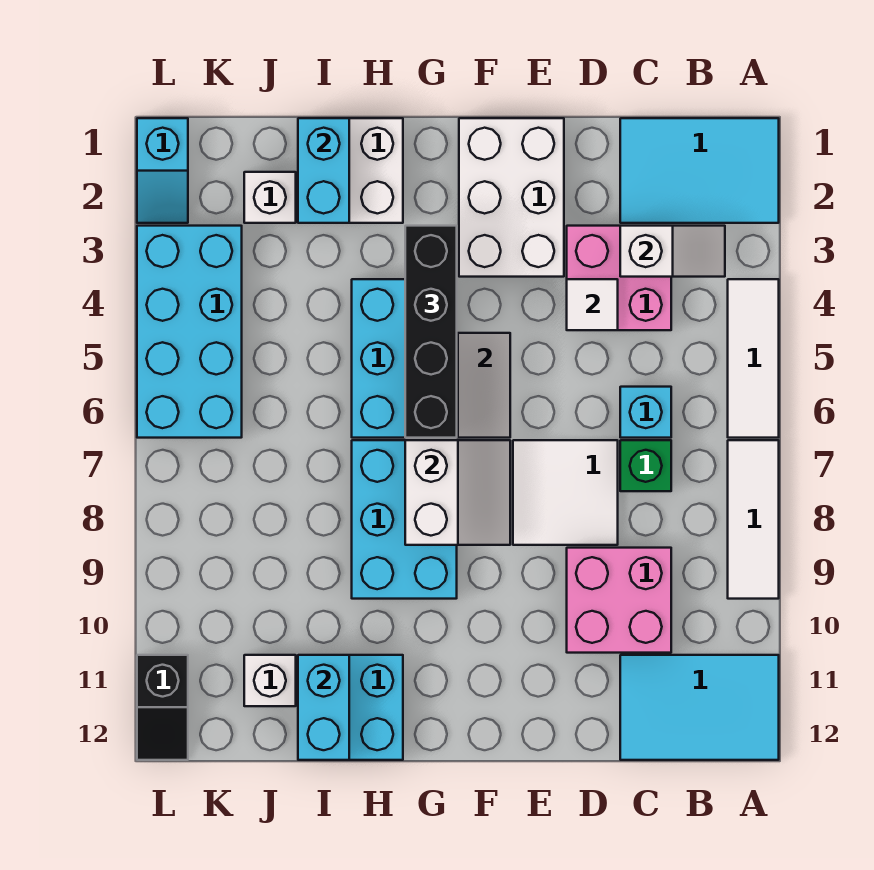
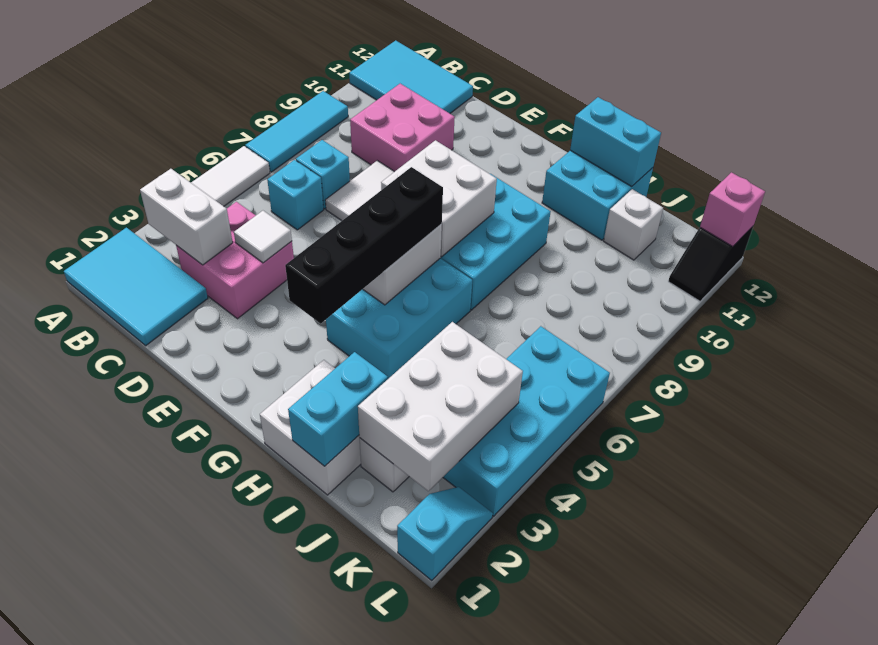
white tile A7:A9 level 1 -> cyan tile A7:A9 level 1
white slope B3:C3 level 2 top C -> white brick B3:C3 level 2
green brick C7 level 1 -> cyan brick C7 level 1
white brick E1:F3 level 1 -> white brick J2:K4 level 2
white slope F7:G8 level 2 top G -> white brick F7:G8 level 2
cyan brick I11:I12 level 2 -> cyan brick H12:I12 level 2
black slope L11:L12 level 1 top 11 -> black slope L11:L12 level 1 top 12
none -> pink brick L12 level 2

